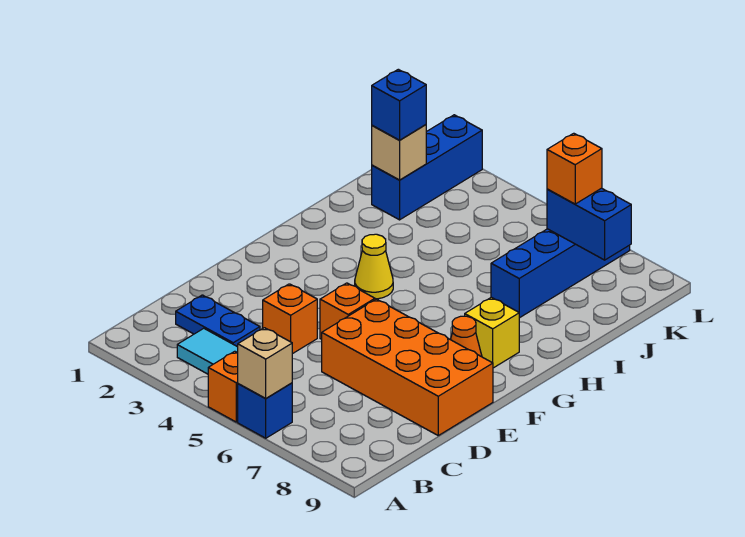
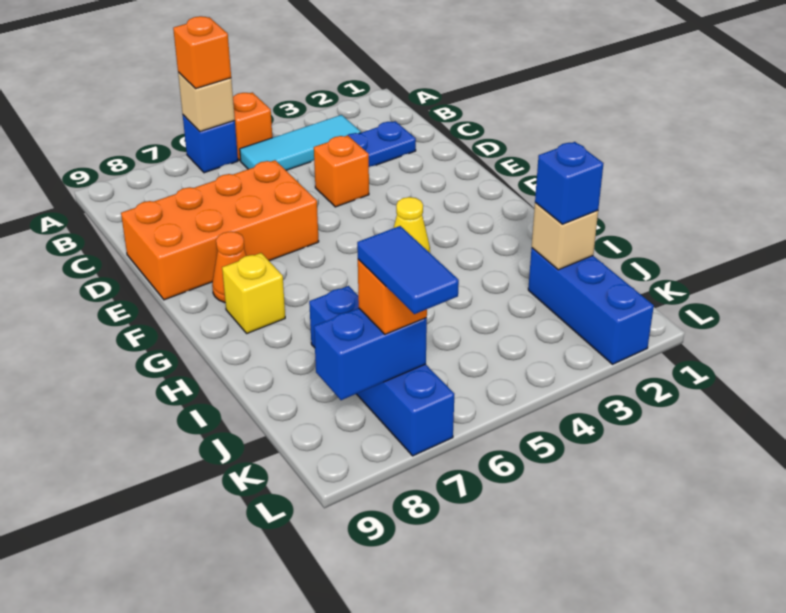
orange brick E5 level 1 -> orange brick A6 level 3
none -> blue tile K7:L7 level 4

